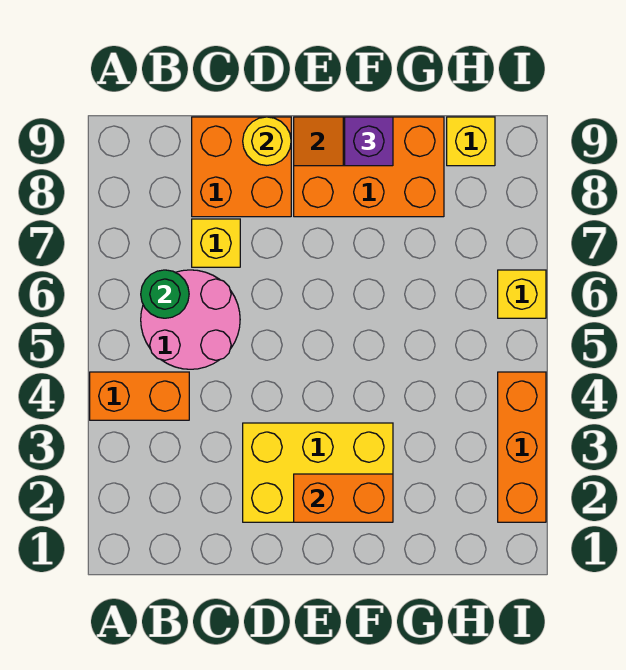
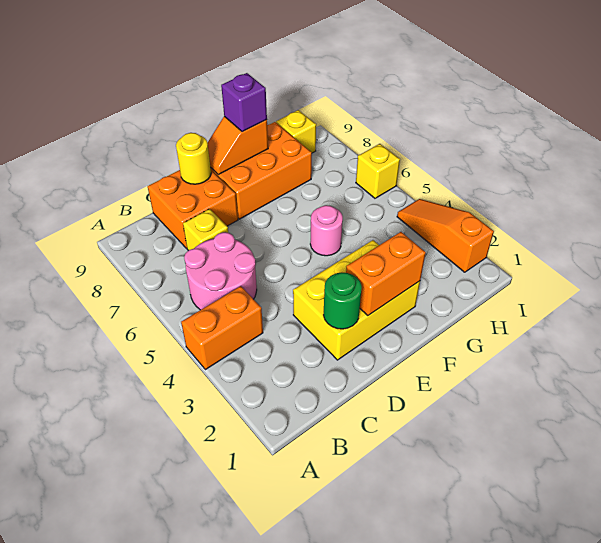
green round brick B6 level 2 -> green round brick D2 level 2
none -> pink round brick F5 level 1
orange brick I2:I4 level 1 -> orange slope I2:I4 level 1 top 2

